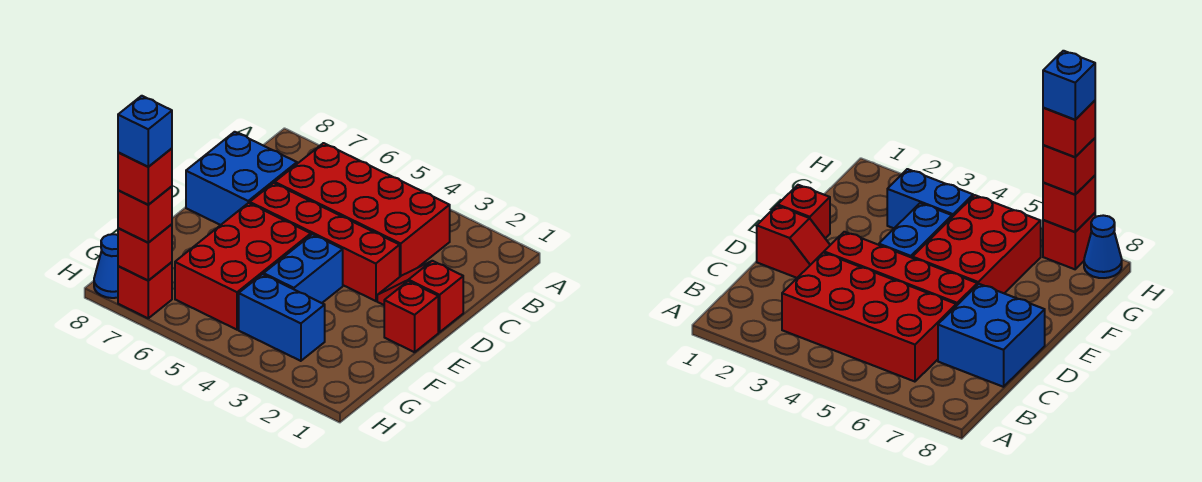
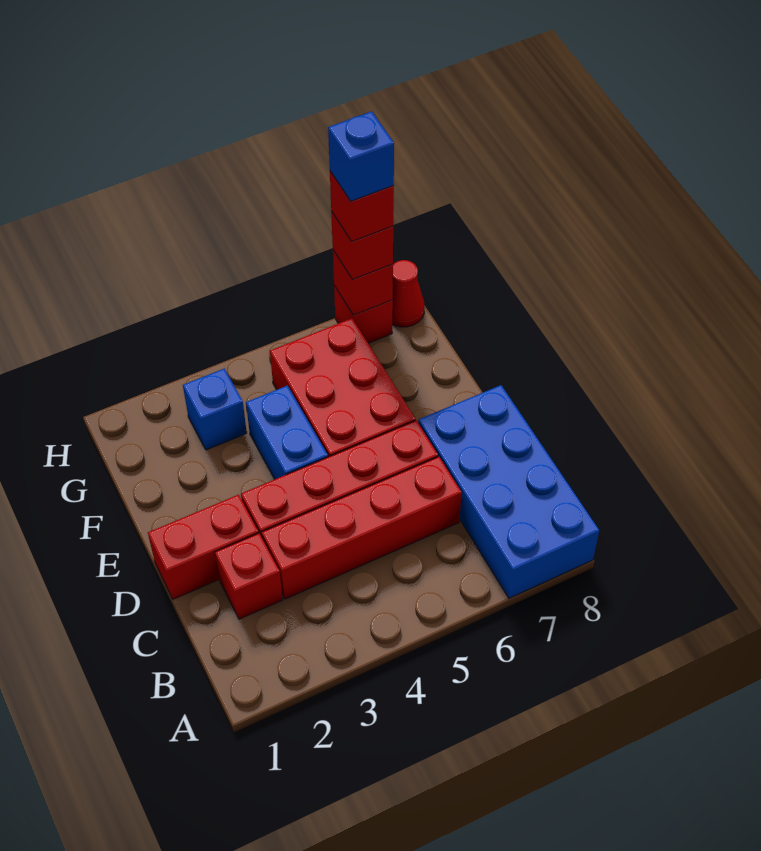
red brick B3:C6 level 1 -> red brick C3:C6 level 1
blue brick C7:D8 level 1 -> blue brick A7:D8 level 1
red slope D1:D2 level 1 top 1 -> red brick D1:D2 level 1
red brick E1 level 1 -> red brick C2 level 1
blue brick G3:G4 level 1 -> blue brick G3 level 1
blue cone H8 level 1 -> red cone H8 level 1

